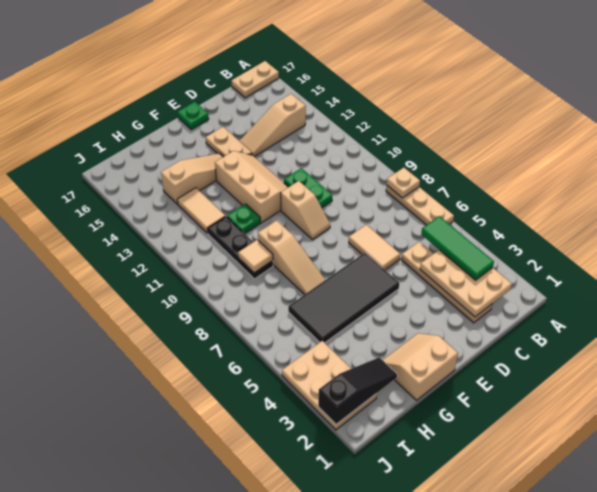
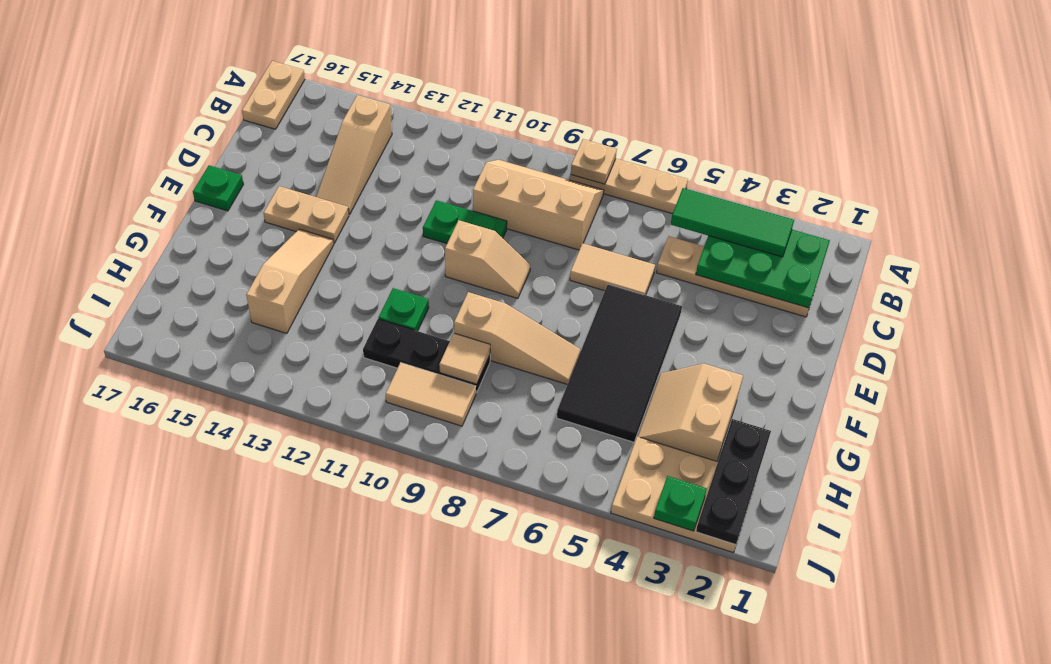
tan plate B2:C4 level 2 -> green plate B2:C4 level 2
tan slope E11:F13 level 1 top F -> tan slope B8:C10 level 1 top C
tan slope F1:G2 level 1 top 1 -> tan slope G3:H4 level 1 top 3
black slope H2:J2 level 2 top J -> black plate H2:J2 level 2
tan tile H12:H13 level 1 -> tan tile I9:I10 level 1
none -> green plate J3 level 2

